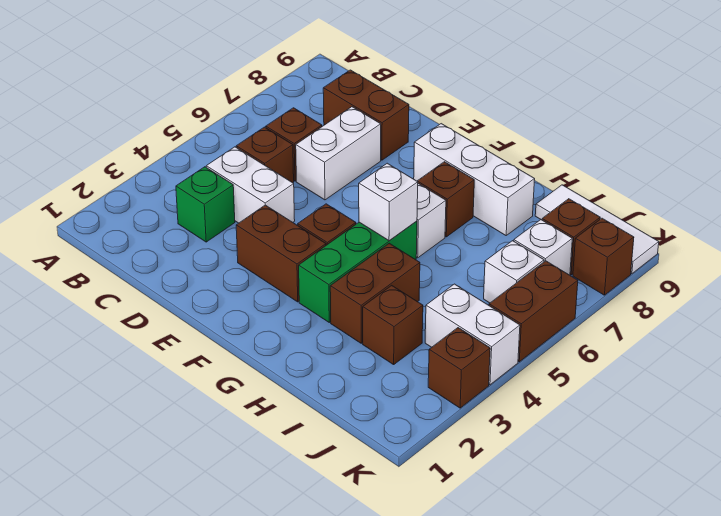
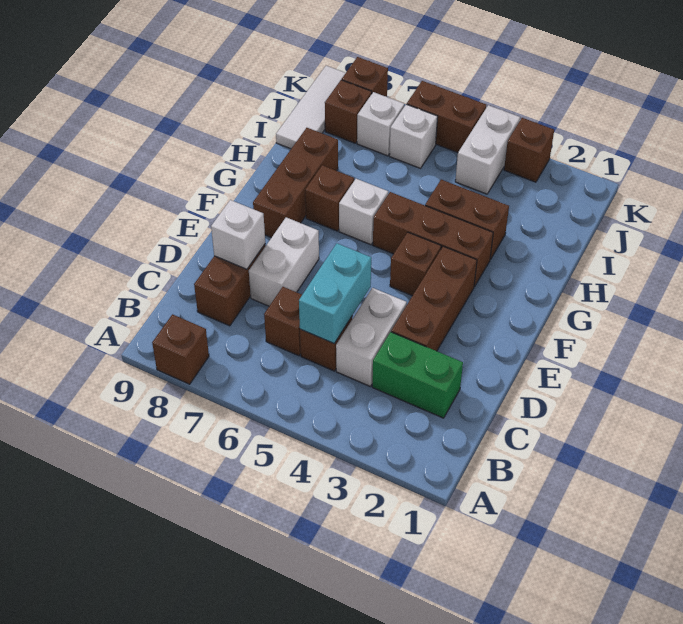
green brick C3 level 1 -> green brick C2:C3 level 1
none -> cyan brick C5:D5 level 2
white brick D6:D7 level 1 -> white brick D7:E7 level 1
brown brick E3:F3 level 1 -> brown brick D3:F3 level 1
white brick F8:H8 level 1 -> brown brick F8:H8 level 1
green brick G3:G5 level 1 -> brown brick G3:G5 level 1
white brick G5 level 2 -> white brick D8 level 2
brown brick I3 level 1 -> brown brick A8 level 1

